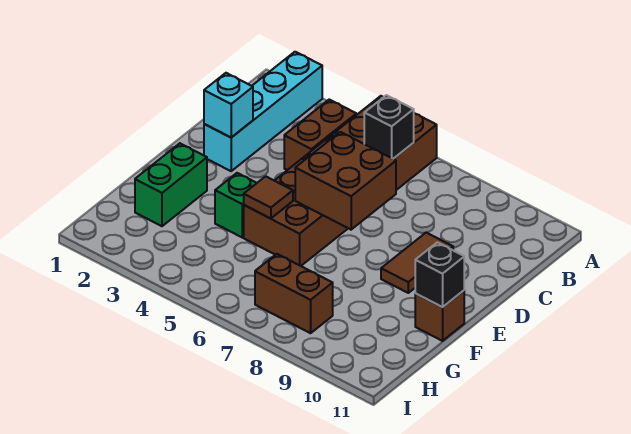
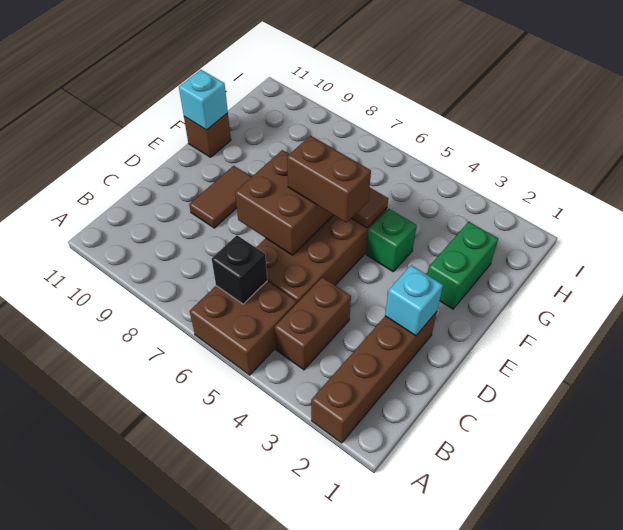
cyan brick A2:D2 level 1 -> brown brick A2:D2 level 1
black brick F11 level 2 -> cyan brick F11 level 2
brown brick H7:H8 level 1 -> brown brick E5:E6 level 3

